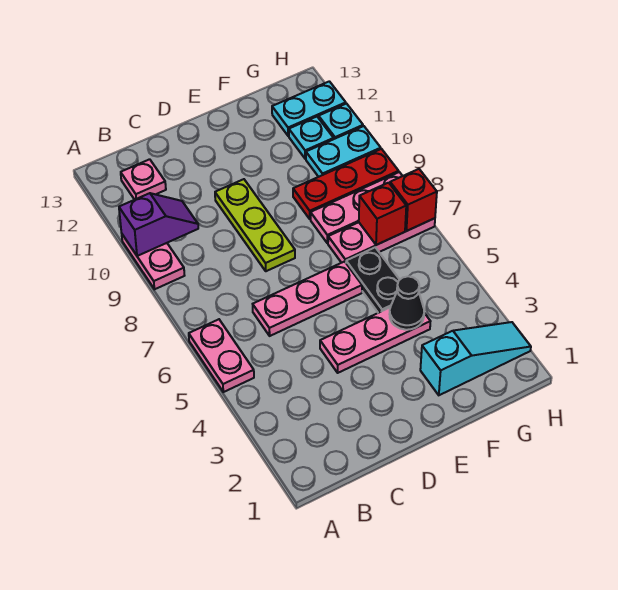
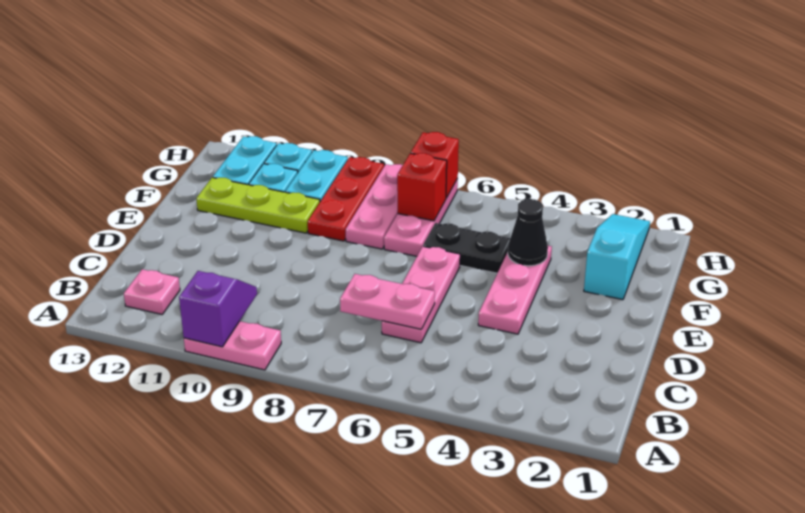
pink plate A5:A6 level 1 -> pink plate C6:C7 level 2
lime plate D8:D10 level 1 -> lime plate F10:F12 level 1

